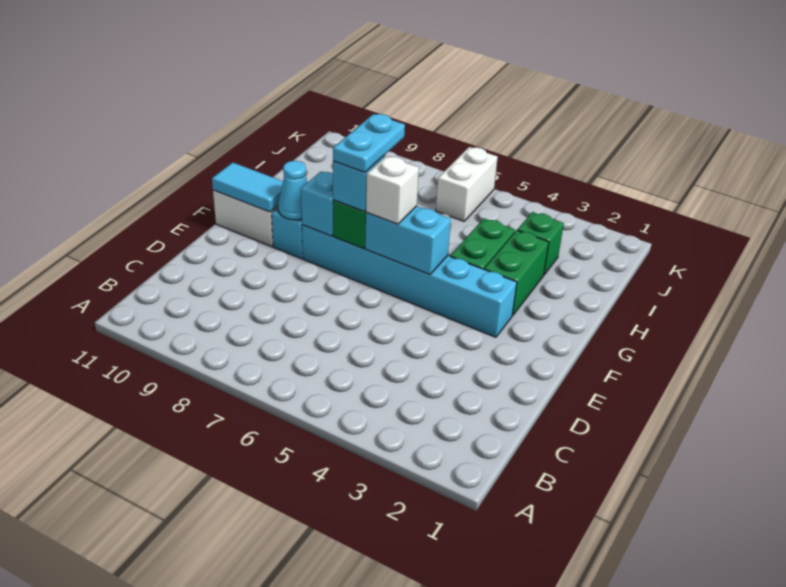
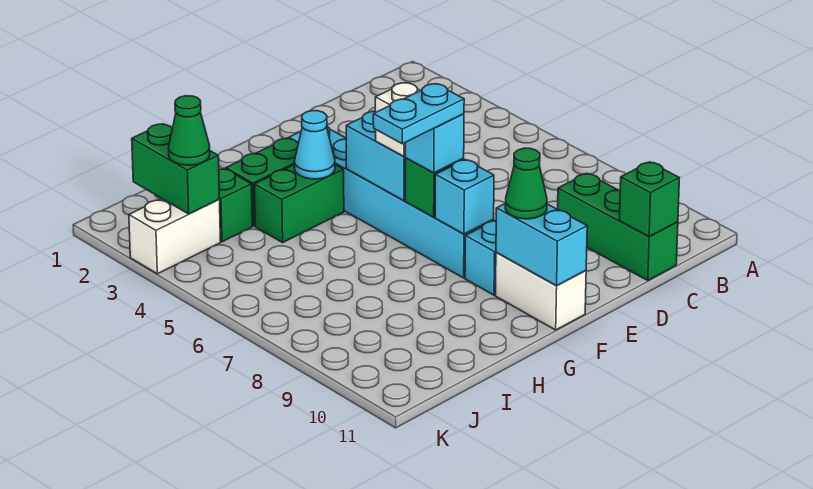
none -> green brick C9:C11 level 1
none -> green brick C11 level 2
cyan cone F9 level 2 -> cyan cone G4 level 2
cyan tile F10:F11 level 2 -> cyan brick F10:F11 level 2
none -> green cone F10 level 3
none -> green brick J2:J3 level 2
none -> green cone J3 level 3
white brick J6:K6 level 1 -> white brick J3:K3 level 1

